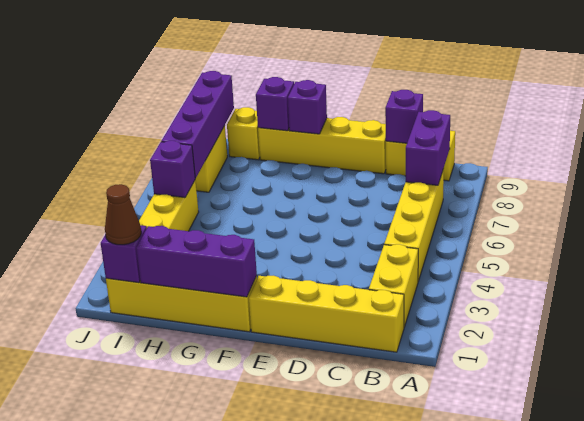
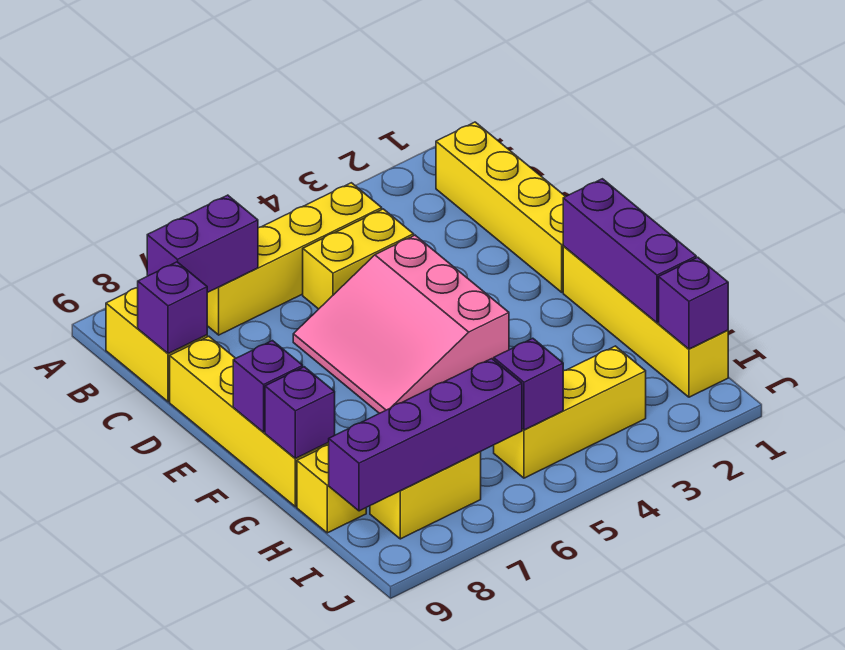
yellow brick B2:B3 level 1 -> yellow brick C4:C5 level 1
none -> pink slope D4:F6 level 1 top 4
brown cone I1 level 3 -> none

